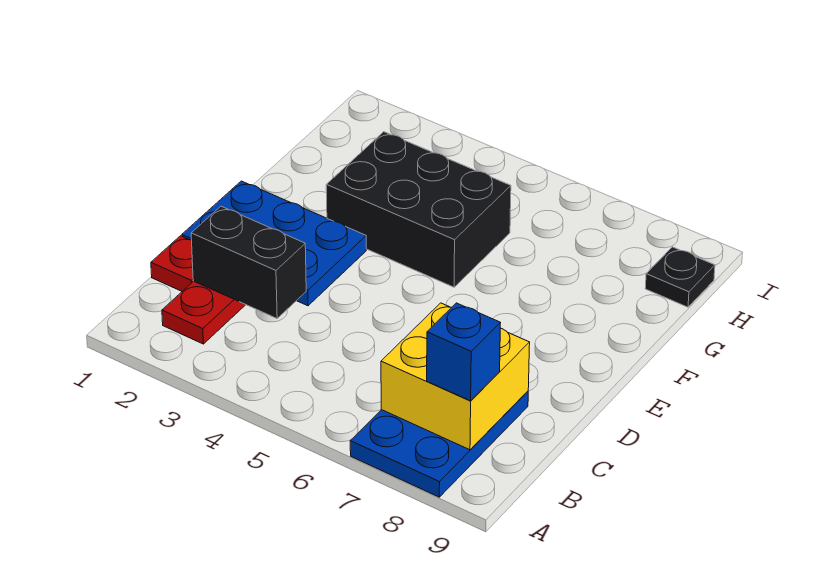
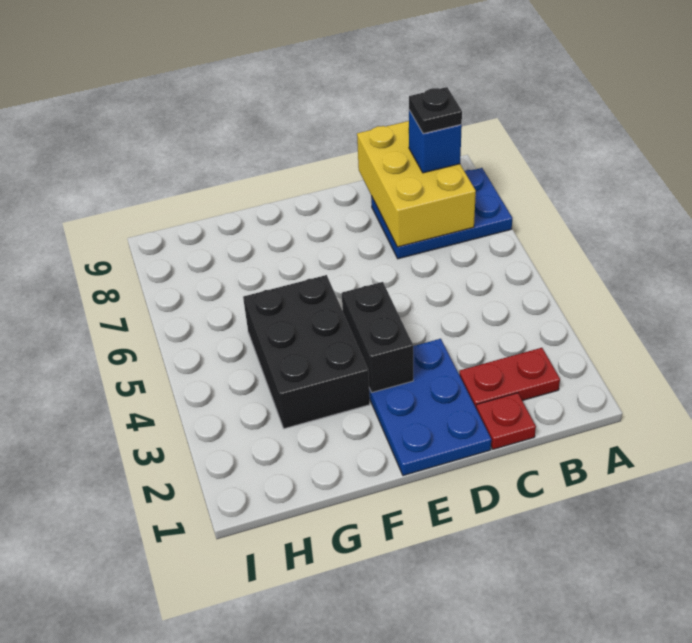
yellow brick B7:C8 level 2 -> yellow brick B7:C9 level 2
black brick C2:C3 level 2 -> black brick E3:E4 level 2
black plate H9 level 1 -> black plate B8 level 4

